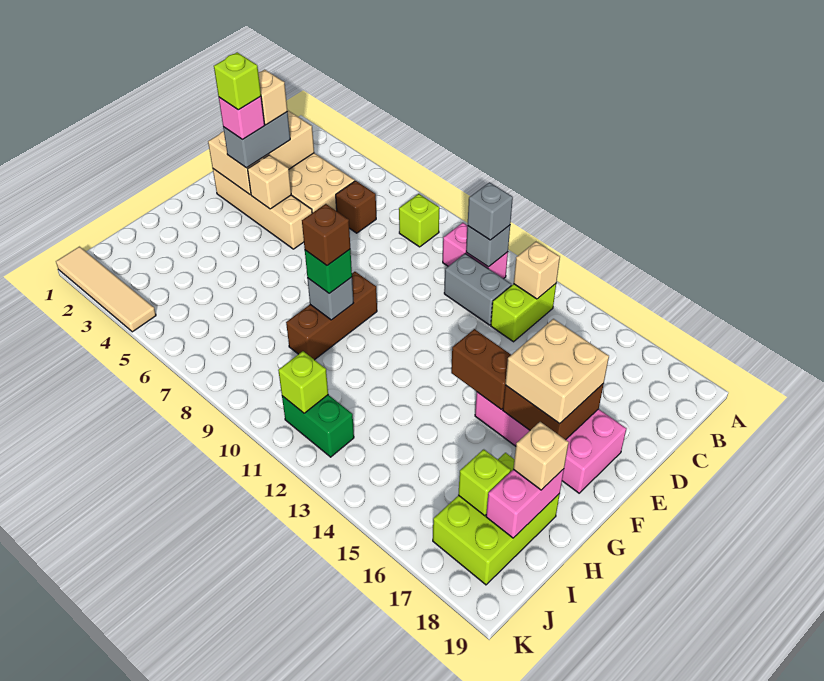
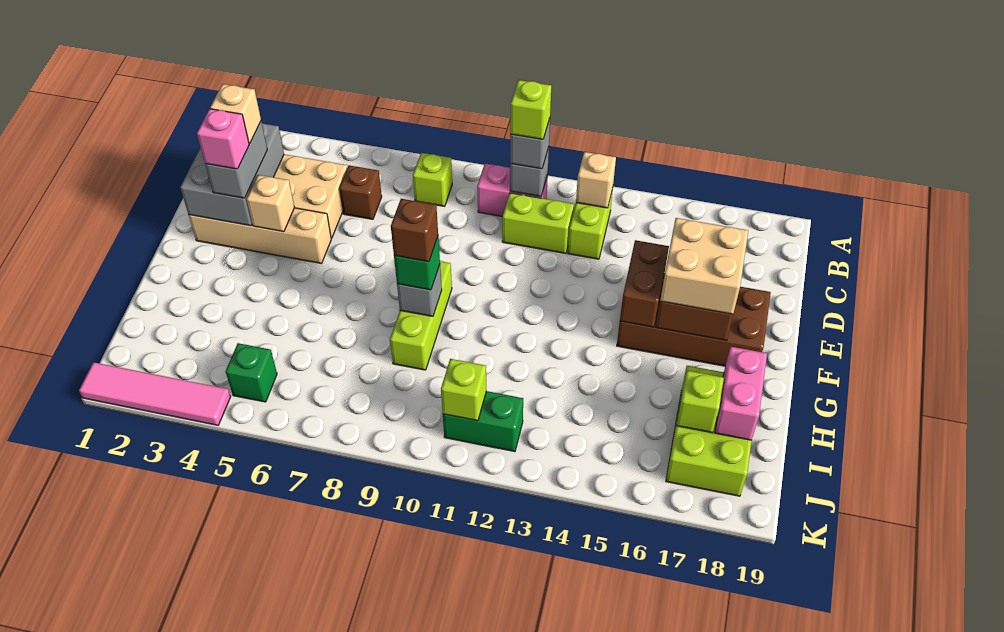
tan brick C2:E3 level 2 -> grey brick C2:E3 level 2
grey brick C11:C12 level 1 -> lime brick C11:C12 level 1
lime brick E3 level 5 -> lime brick B11 level 4
pink brick E15:F18 level 1 -> brown brick E15:F18 level 1
brown brick F9:H9 level 1 -> lime brick F9:H9 level 1
brown brick F14:F15 level 2 -> brown brick E15:F15 level 2
tan brick H18 level 3 -> none
none -> green brick J5 level 1
tan tile K1:K4 level 1 -> pink tile K1:K4 level 1

